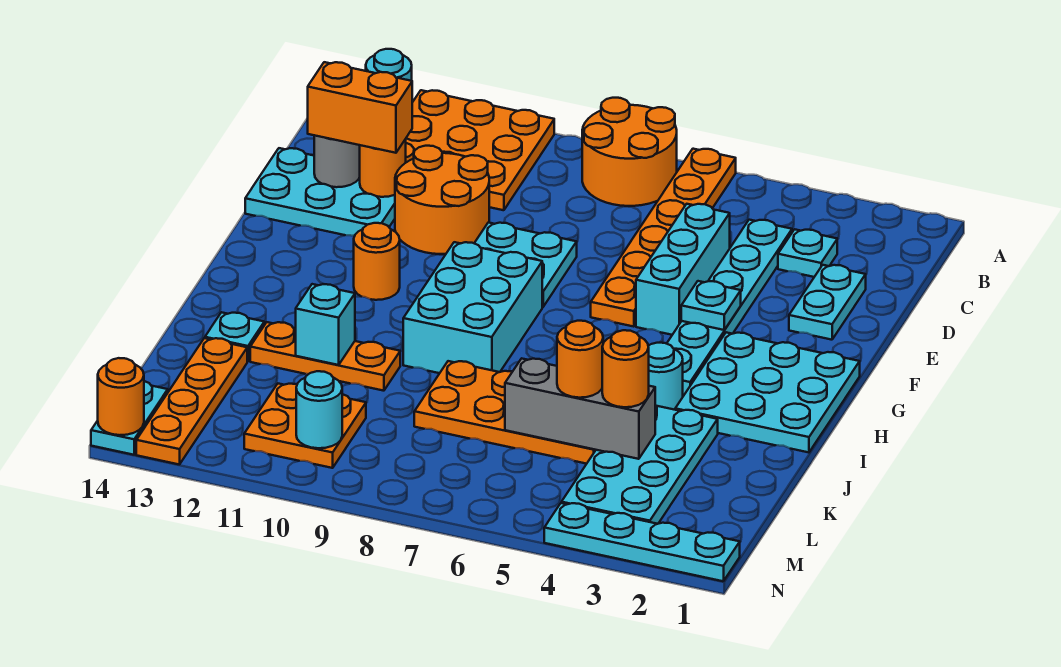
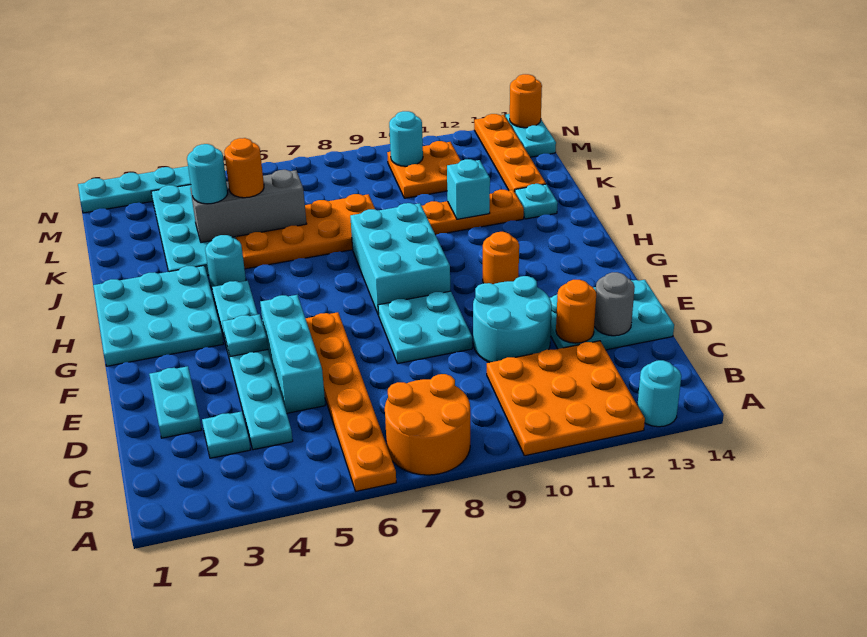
orange round brick D10:E11 level 1 -> cyan round brick D10:E11 level 1
orange brick D12:D13 level 3 -> none
orange round brick K4 level 3 -> cyan round brick K4 level 3

